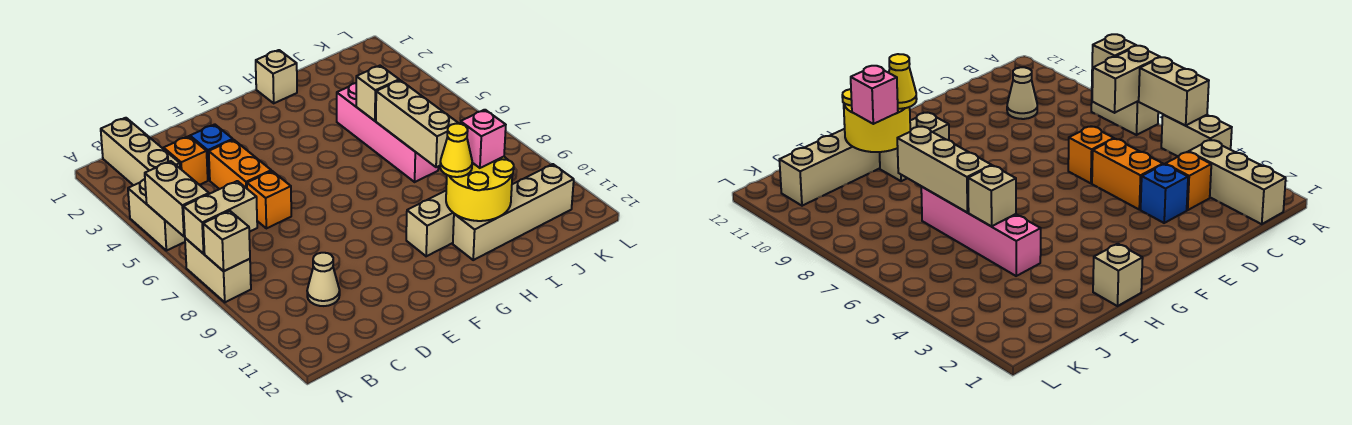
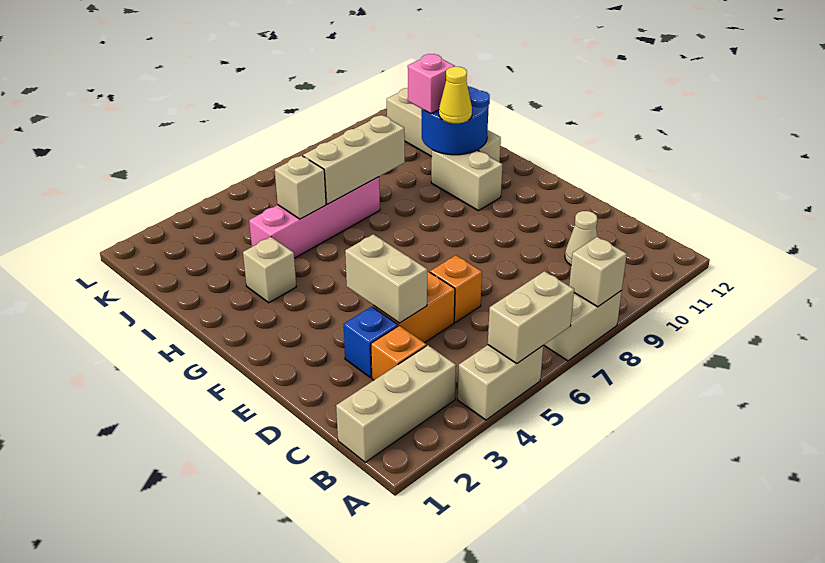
tan brick A7:B7 level 2 -> tan brick D4:E4 level 2
tan brick H1 level 1 -> tan brick H3 level 1
yellow round brick H10:I11 level 2 -> blue round brick H10:I11 level 2

